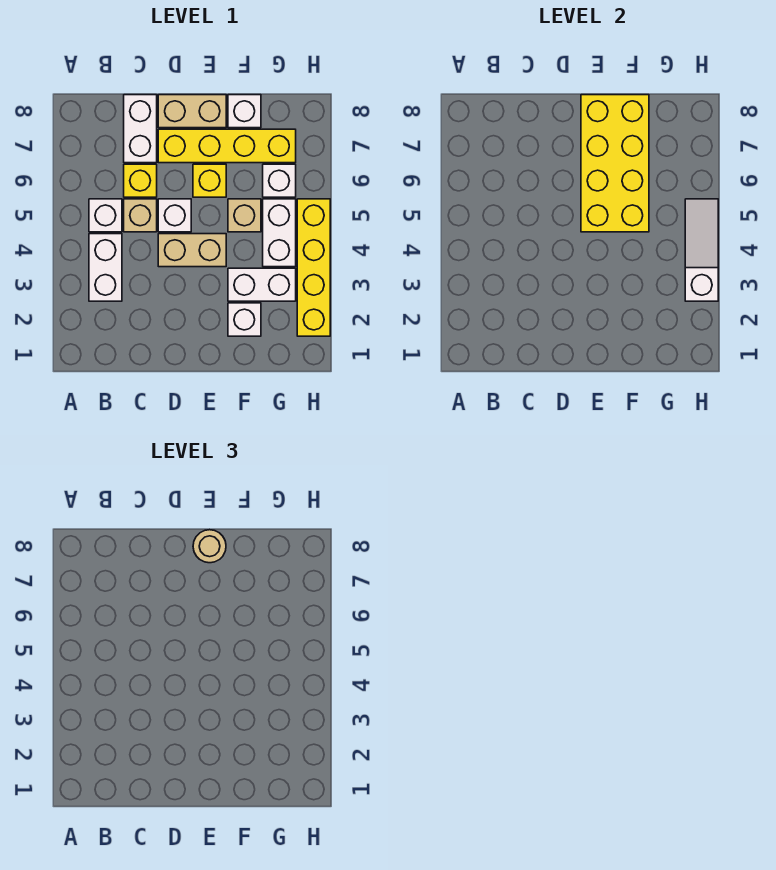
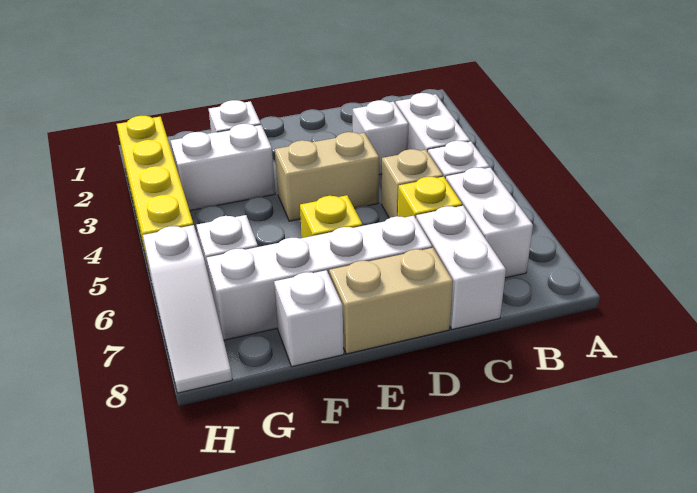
white brick D5 level 1 -> white brick C3 level 1
yellow brick D7:G7 level 1 -> white brick D7:G7 level 1
yellow brick E5:F8 level 2 -> none
tan round brick E8 level 3 -> none
tan brick F5 level 1 -> none
white brick G4:G5 level 1 -> white brick B6:B7 level 1
white slope H3:H5 level 2 top 3 -> white slope H6:H8 level 1 top 6

